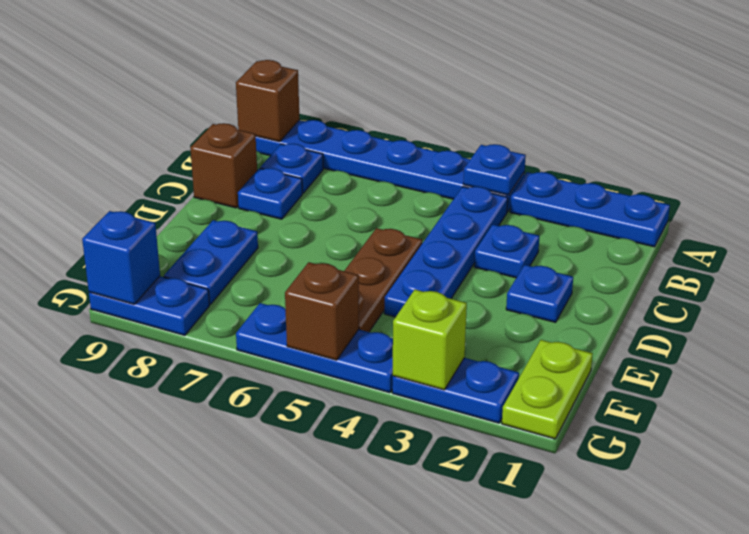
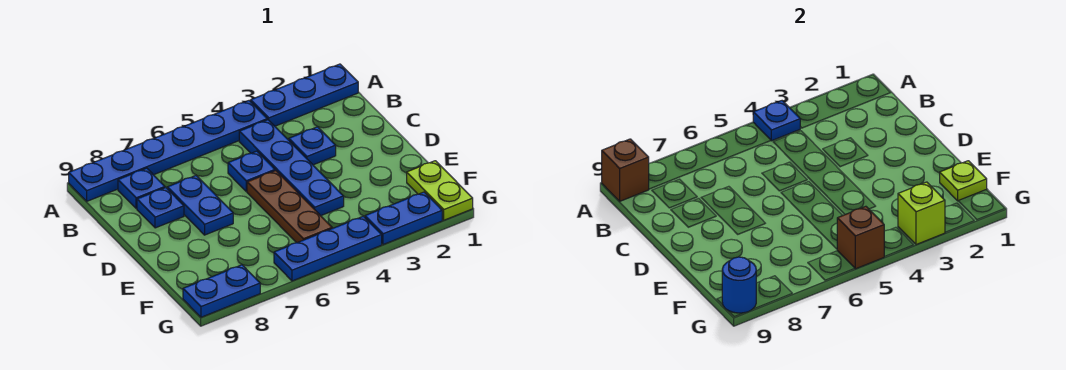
brown brick C9 level 1 -> none
blue plate D2 level 1 -> blue plate C5 level 1
blue plate E8:F8 level 1 -> blue plate C7:D7 level 1
none -> lime plate F1 level 2
blue brick G9 level 2 -> blue round brick G9 level 2

